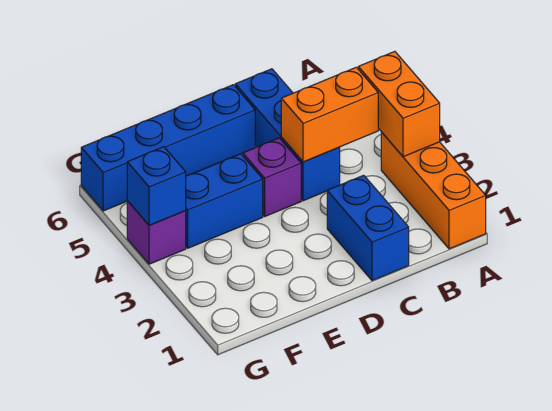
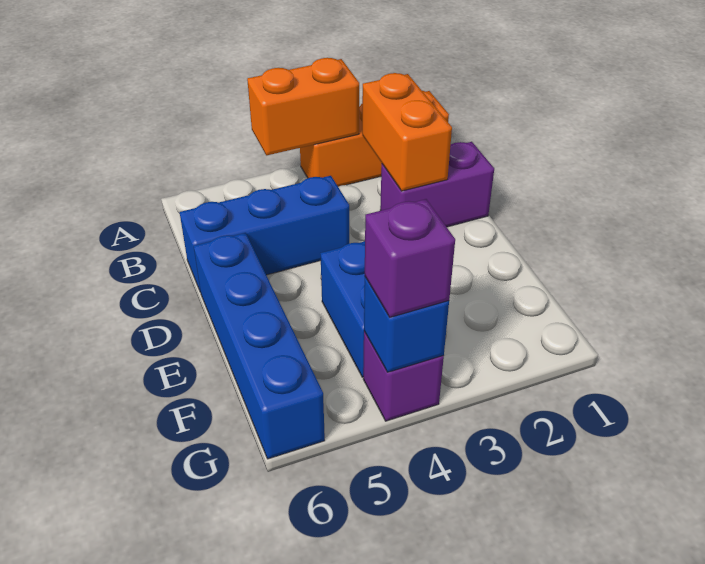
orange brick B4:C4 level 2 -> orange brick B2:C2 level 2
blue brick C1:C2 level 1 -> purple brick C1:C2 level 1
purple brick D4 level 1 -> purple brick G4 level 3

